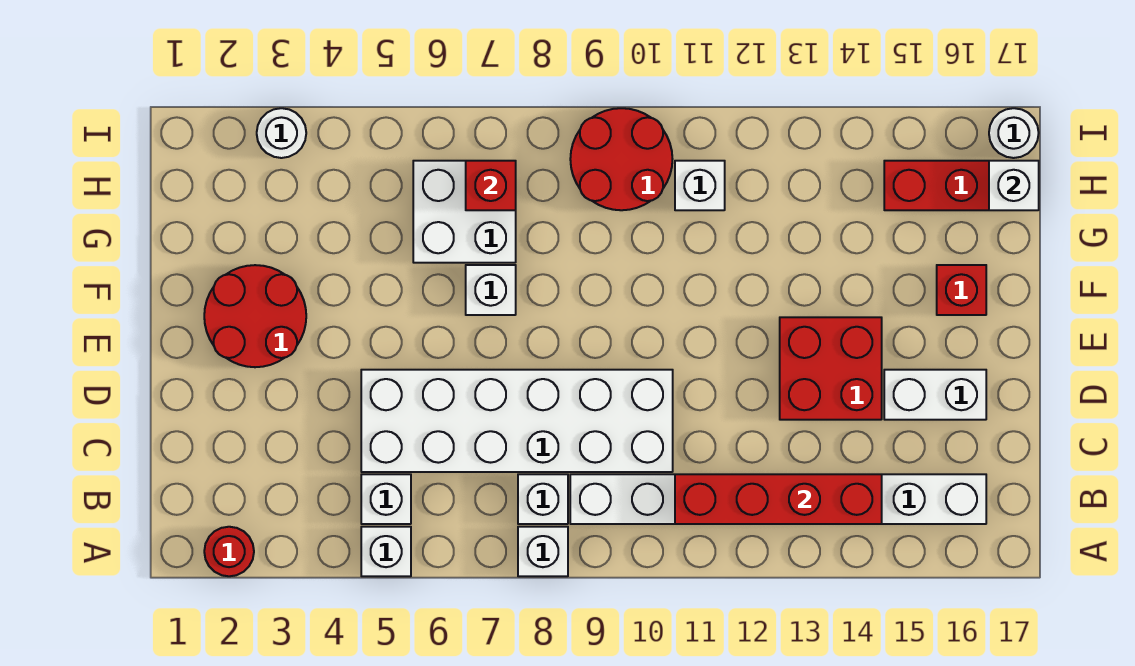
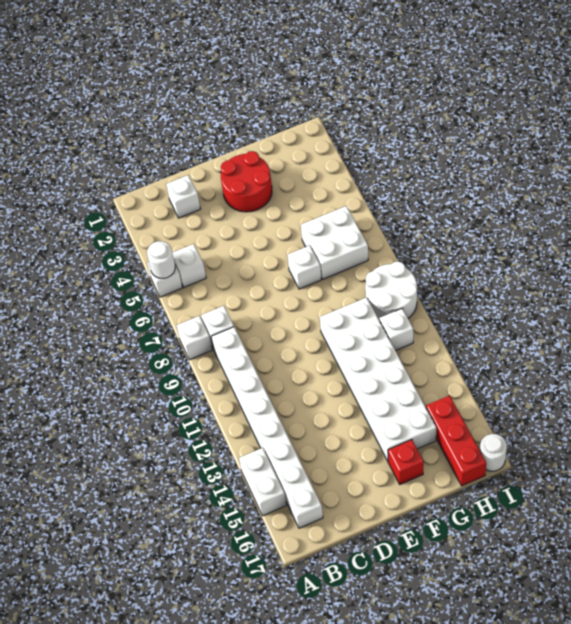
red round brick A2 level 1 -> none
red brick B11:B14 level 2 -> none
white brick C5:D10 level 1 -> white brick F10:G15 level 1
red brick D13:E14 level 1 -> none
white brick D15:D16 level 1 -> white brick A14:A15 level 1
red brick H7 level 2 -> none
red round brick H9:I10 level 1 -> white round brick H9:I10 level 1
white brick H17 level 2 -> white brick C2 level 1
white round brick I3 level 1 -> white round brick A5 level 2

